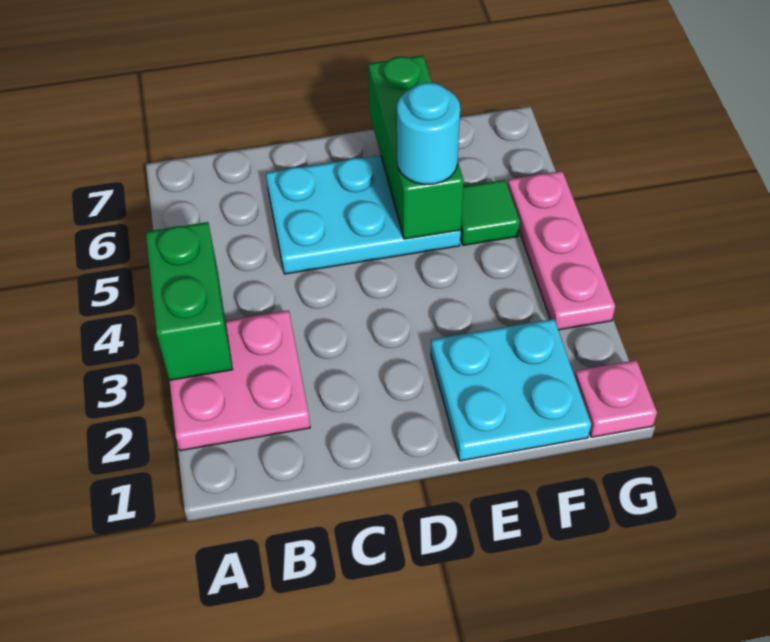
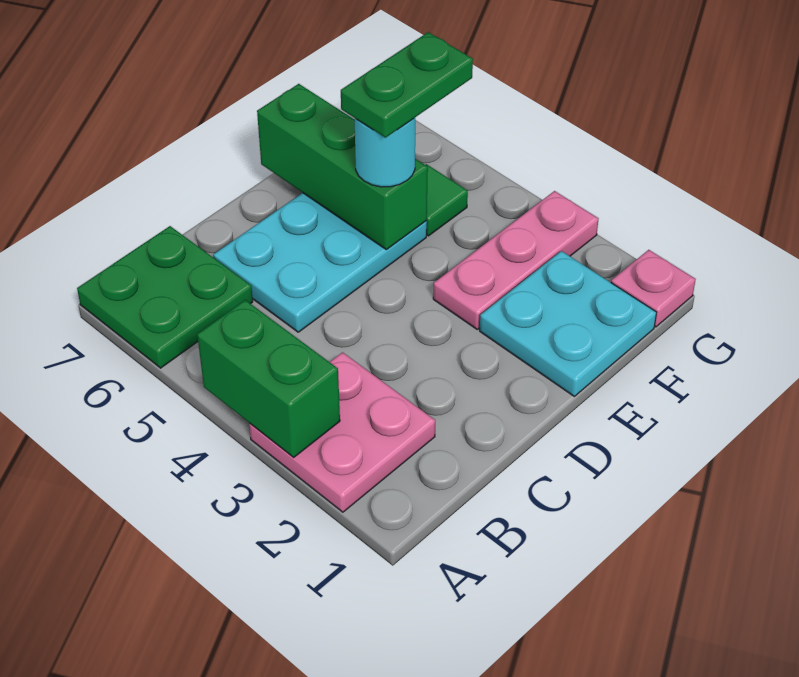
none -> green plate A6:B7 level 1
none -> green plate E5:F5 level 4
pink plate G3:G5 level 1 -> pink plate E3:G3 level 1

